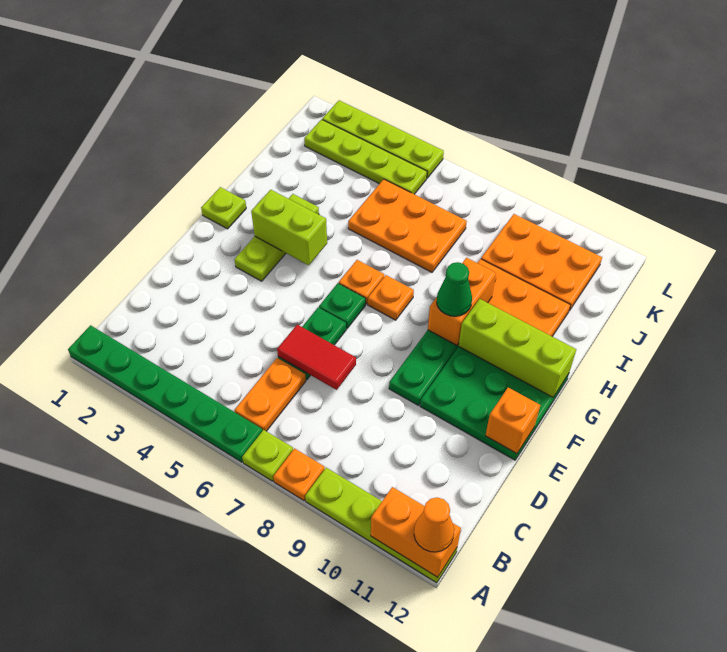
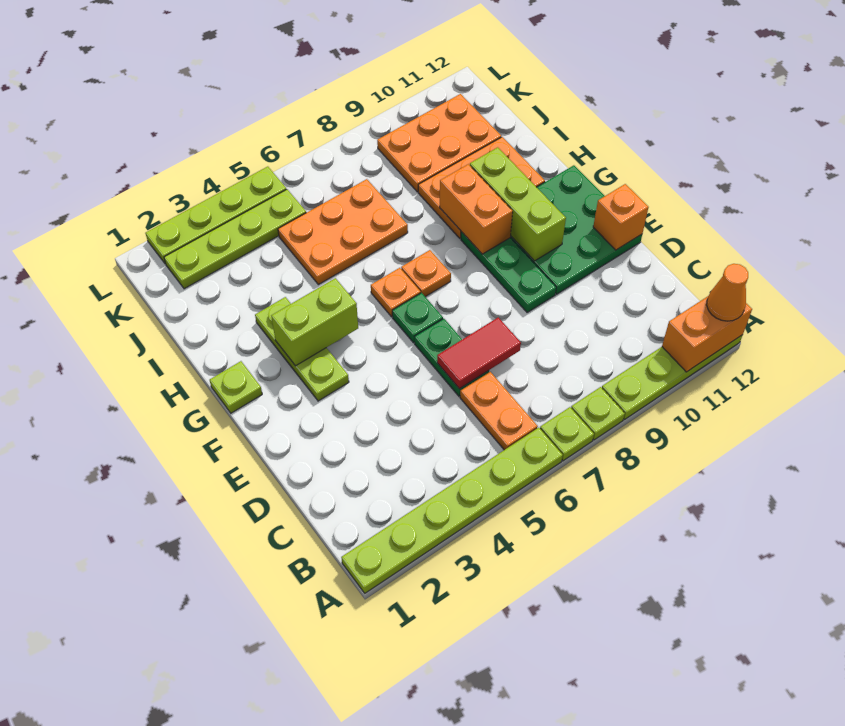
green plate A1:A6 level 1 -> lime plate A1:A6 level 1
orange plate A8 level 1 -> lime plate A8 level 1
green cone G9 level 3 -> none
lime brick G10:G12 level 2 -> lime brick F10:H10 level 2

